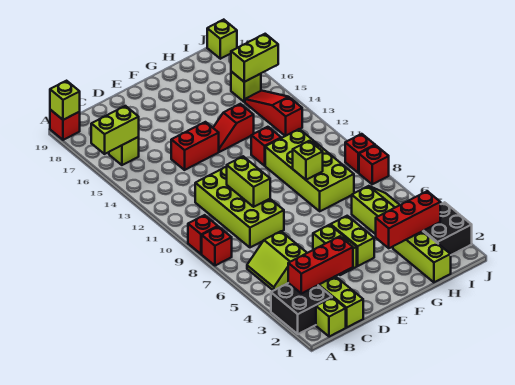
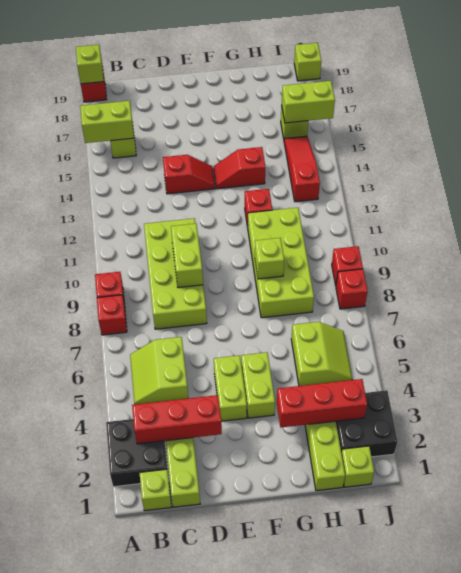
red brick D14:E14 level 1 -> red slope D14:E14 level 1 top D
none -> lime brick I1 level 1

